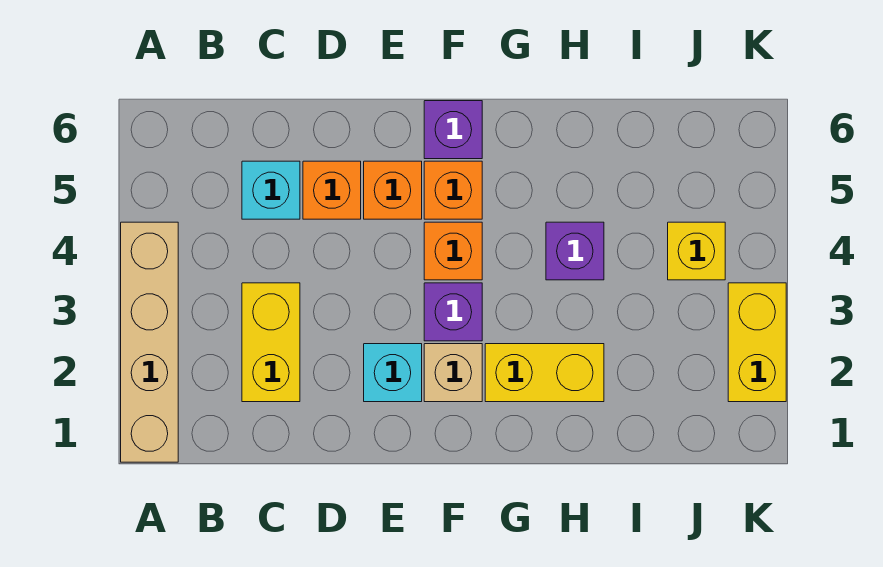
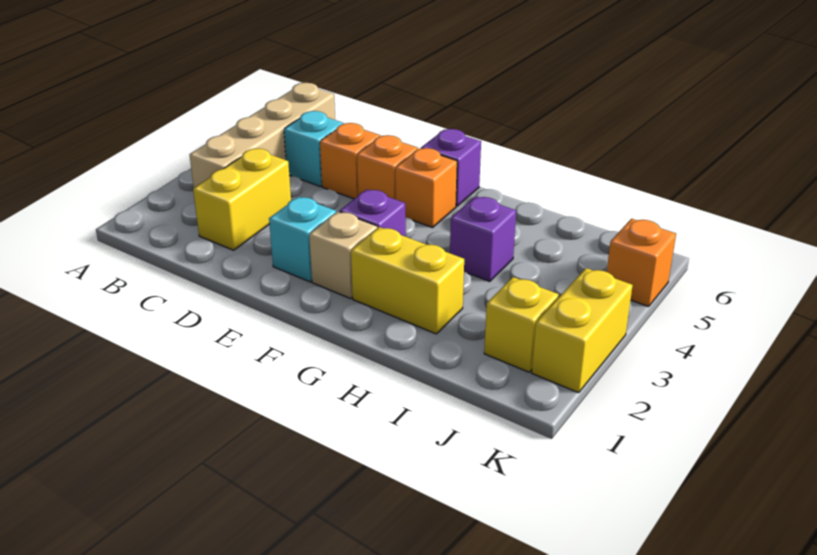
tan brick A1:A4 level 1 -> tan brick B3:B6 level 1
orange brick F4 level 1 -> orange brick K5 level 1
yellow brick J4 level 1 -> yellow brick J2 level 1

